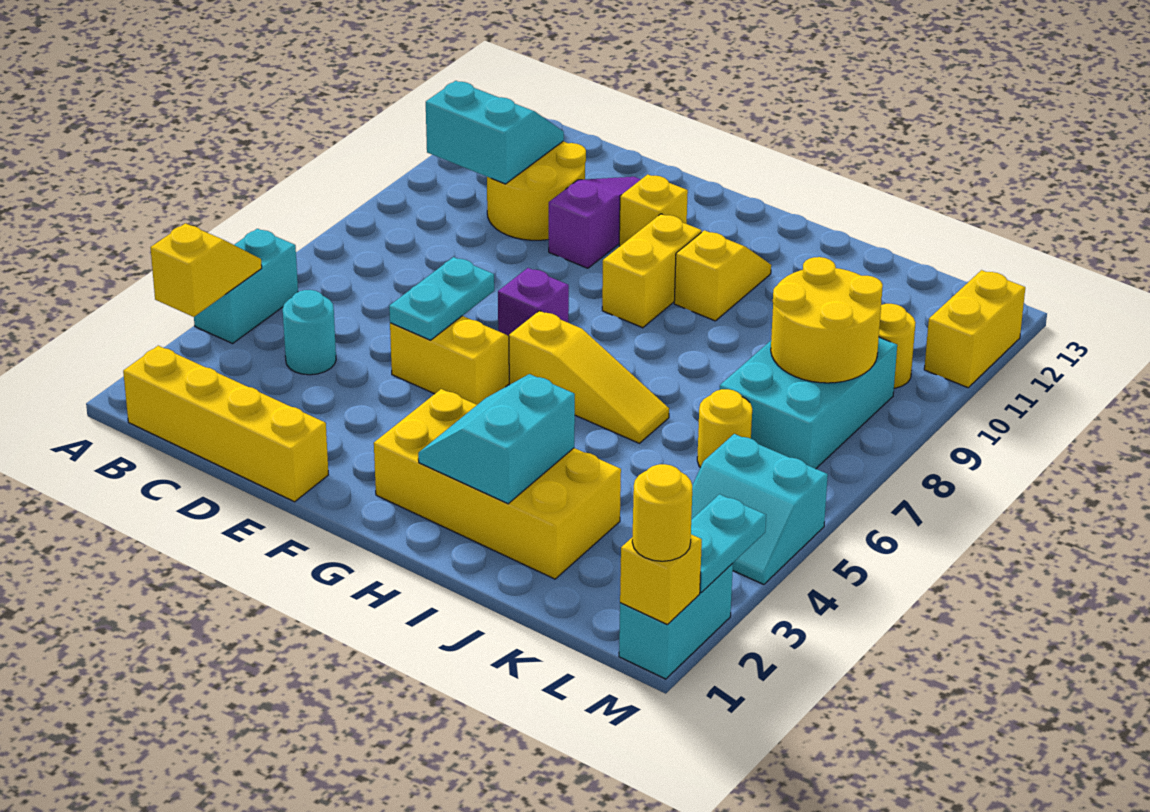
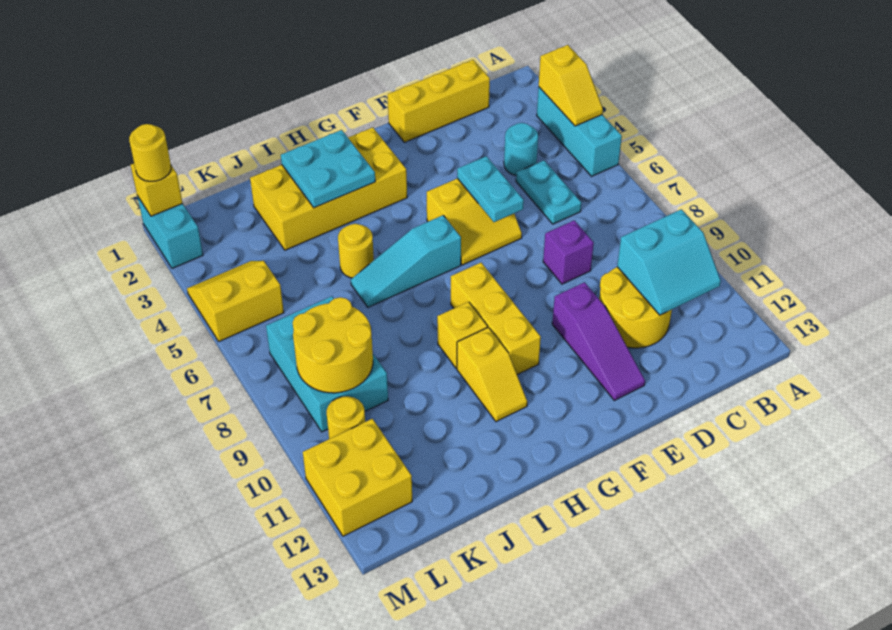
cyan brick A4:A5 level 1 -> cyan brick A3:A5 level 1
yellow brick B1:E1 level 1 -> yellow brick C1:E1 level 1
purple brick F7 level 1 -> purple brick D8 level 1
yellow brick F11 level 1 -> yellow brick H9 level 1
yellow slope G6:I6 level 1 top G -> cyan slope G6:I6 level 1 top G
yellow brick G9:G10 level 1 -> yellow brick G8:G10 level 1
cyan slope H2:I3 level 2 top I -> cyan plate H2:I3 level 2
yellow round brick K6 level 1 -> yellow round brick I5 level 1
cyan slope L4:M5 level 1 top 5 -> yellow slope L4:M5 level 1 top 5
cyan plate M2:M3 level 2 -> cyan plate C5:C6 level 1
yellow brick M11:M12 level 1 -> yellow brick L11:M12 level 1

